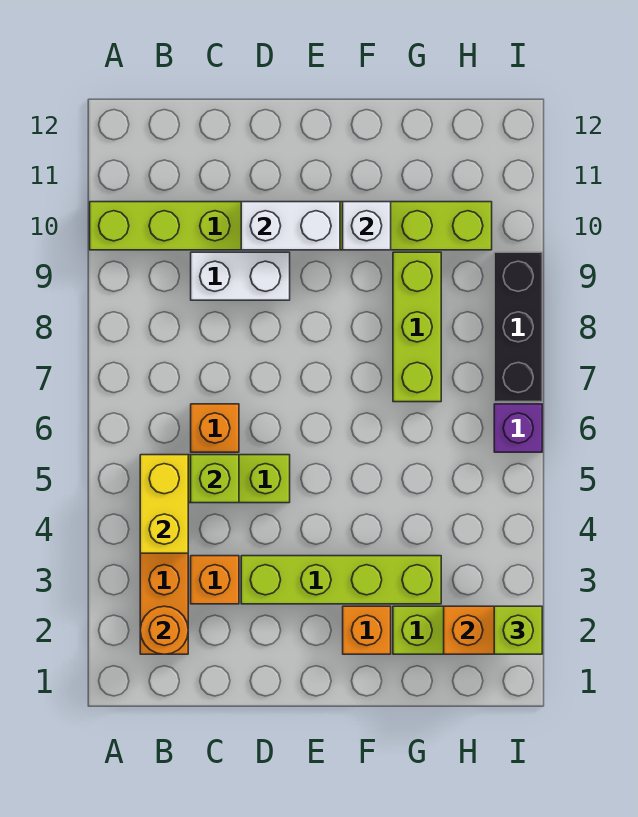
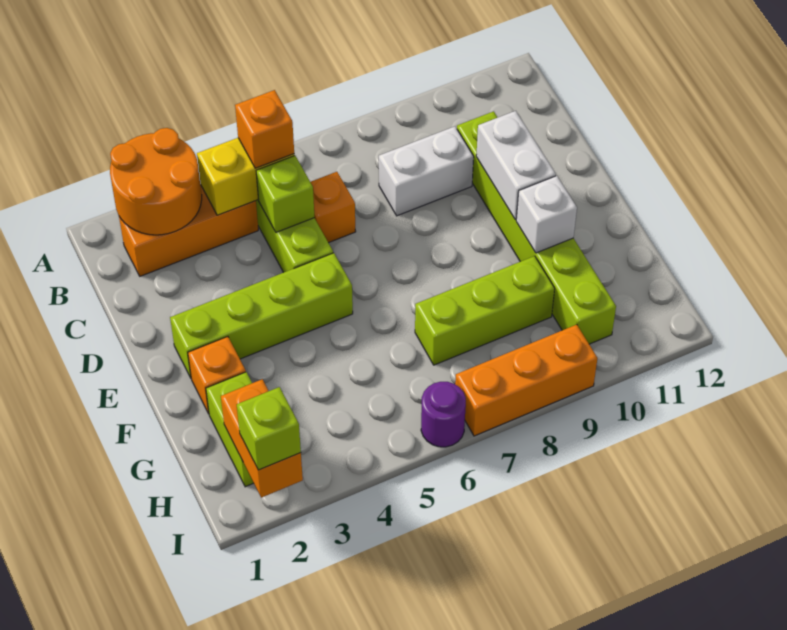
lime brick A10:H10 level 1 -> lime brick C10:H10 level 1
orange round brick B2 level 2 -> orange round brick A2:B3 level 2
orange brick C3 level 1 -> orange brick B5 level 3
white brick C9:D9 level 1 -> white brick C8:C9 level 1
lime brick D3:G3 level 1 -> lime brick E2:E5 level 1
purple brick I6 level 1 -> purple round brick I6 level 1
black brick I7:I9 level 1 -> orange brick I7:I9 level 1

